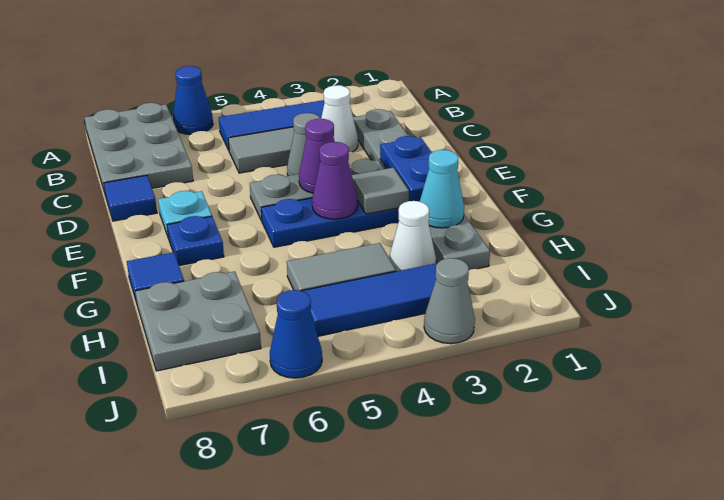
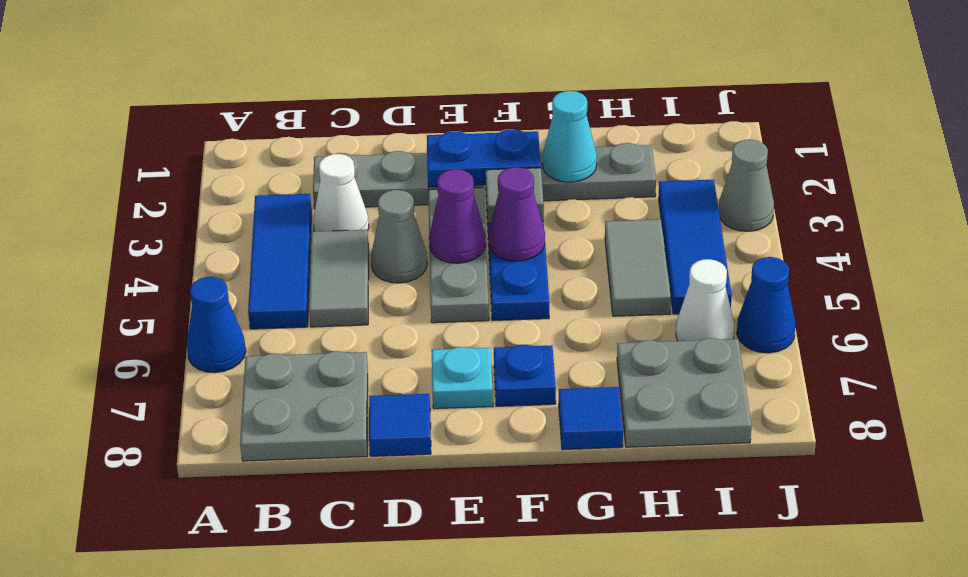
grey plate A7:C8 level 1 -> grey plate B7:C8 level 1
white cone H3 level 1 -> white cone I6 level 1

